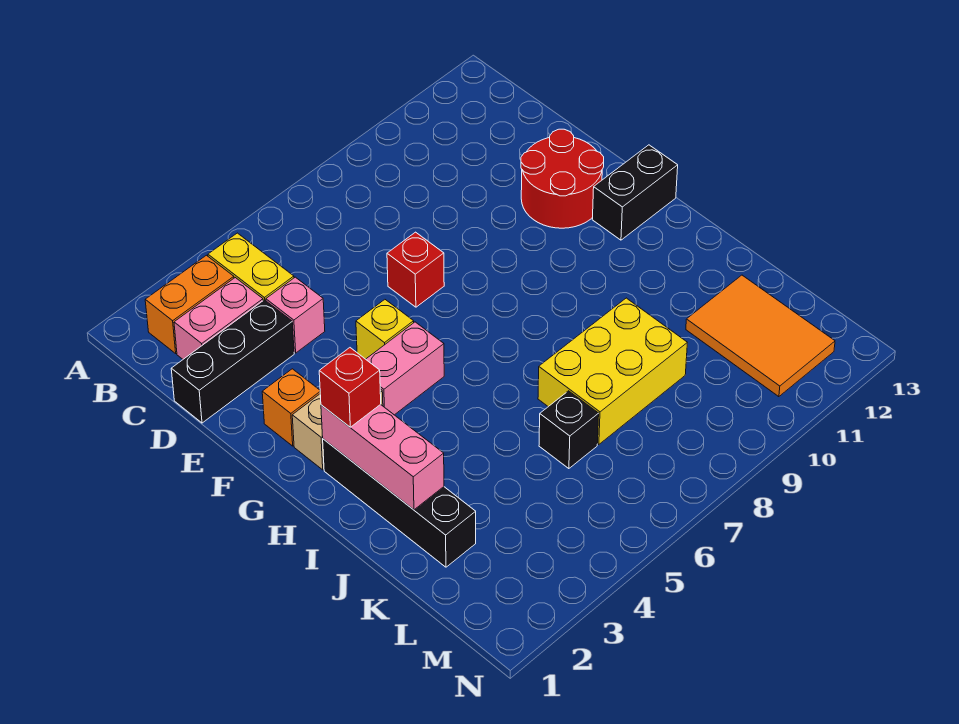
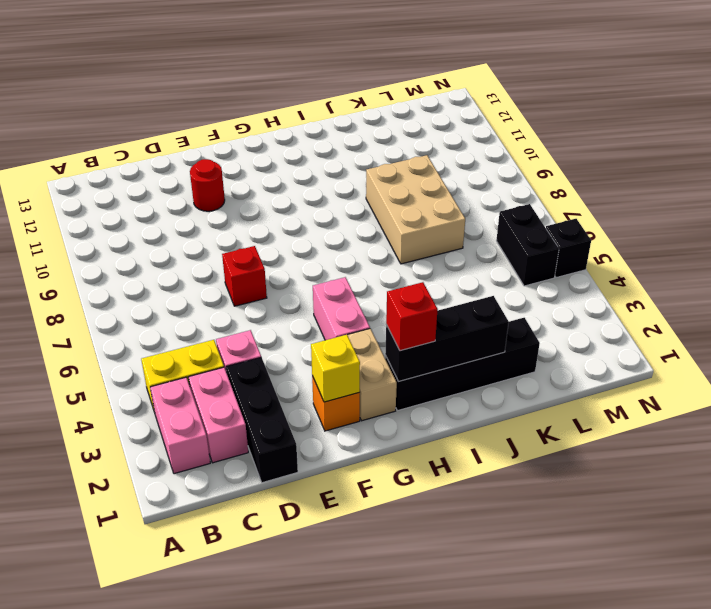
orange brick B2:B3 level 1 -> pink brick B2:B3 level 1
red round brick E11:F12 level 1 -> red round brick E11 level 1
yellow brick F5 level 1 -> yellow brick F2 level 2
black brick G12:G13 level 1 -> black brick M5:M6 level 1
pink brick H2:J2 level 2 -> black brick H2:J2 level 2
yellow brick J7:K9 level 1 -> tan brick J7:K9 level 1
black brick K6 level 1 -> black brick N5 level 1
orange tile K11:M12 level 1 -> none

